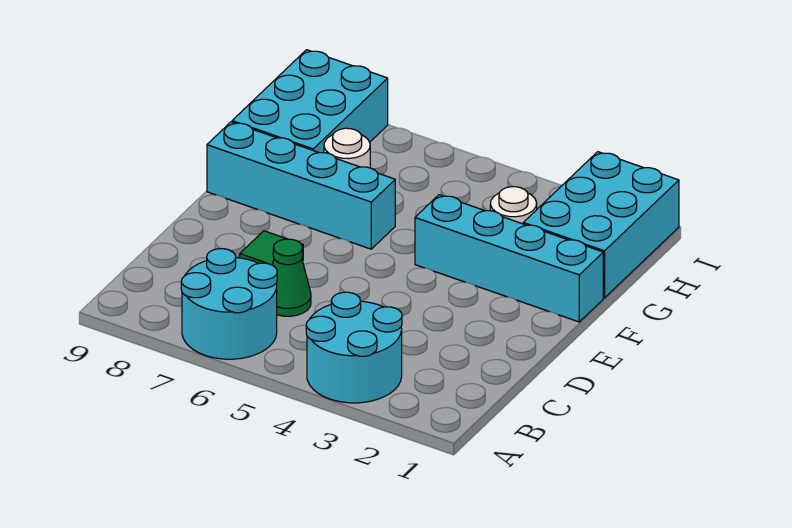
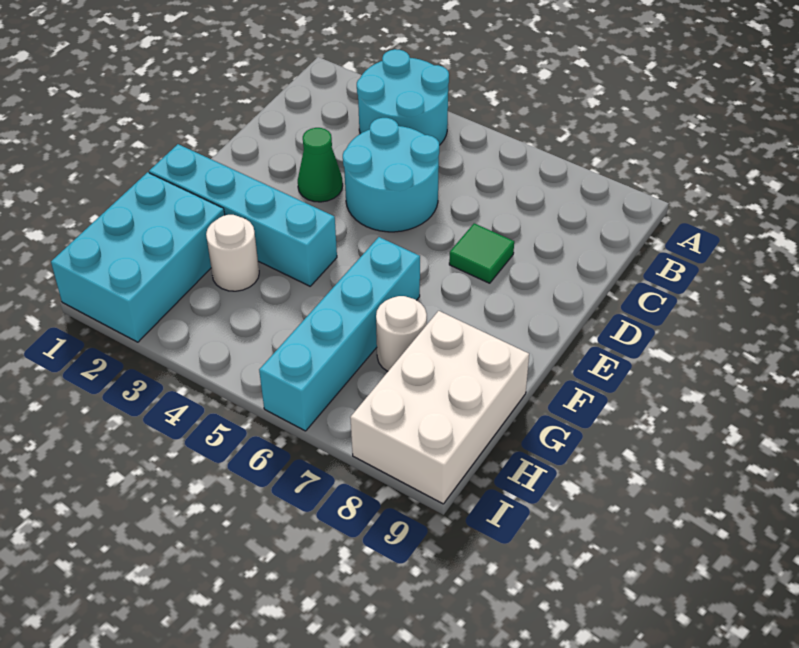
cyan round brick A6:B7 level 1 -> cyan round brick C4:D5 level 1
green cone C6 level 1 -> green cone D3 level 1
cyan brick F6:F9 level 1 -> cyan brick F6:I6 level 1
cyan brick G8:I9 level 1 -> white brick G8:I9 level 1

